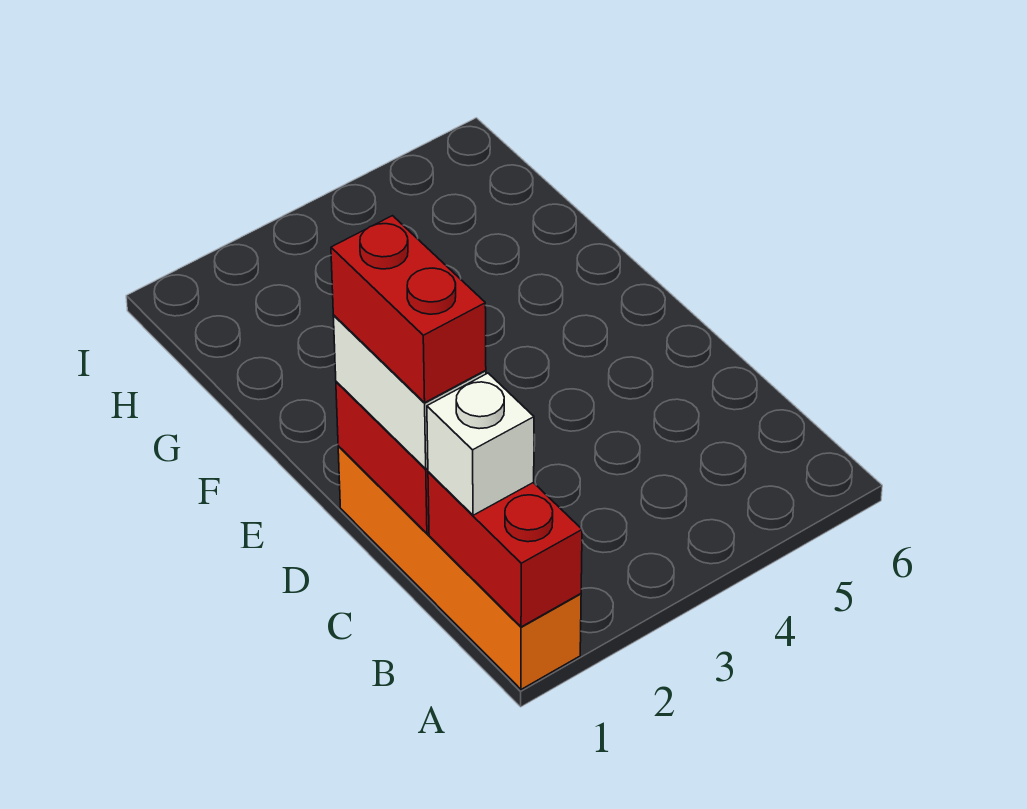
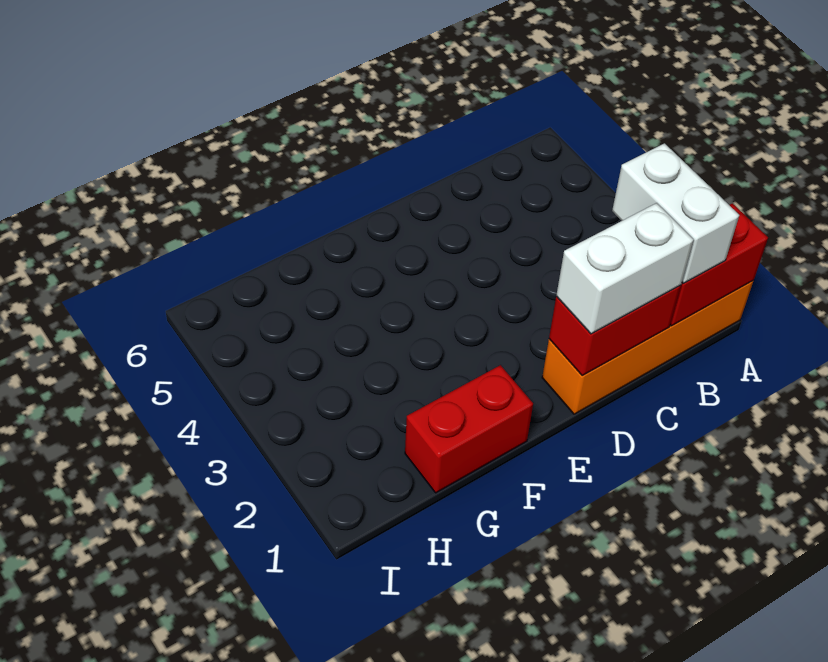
white brick B1 level 3 -> white brick B1:B2 level 3
red brick C1:D1 level 4 -> red brick F1:G1 level 1

